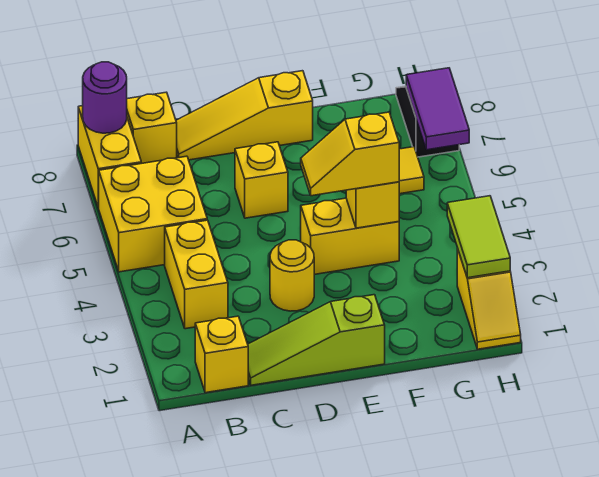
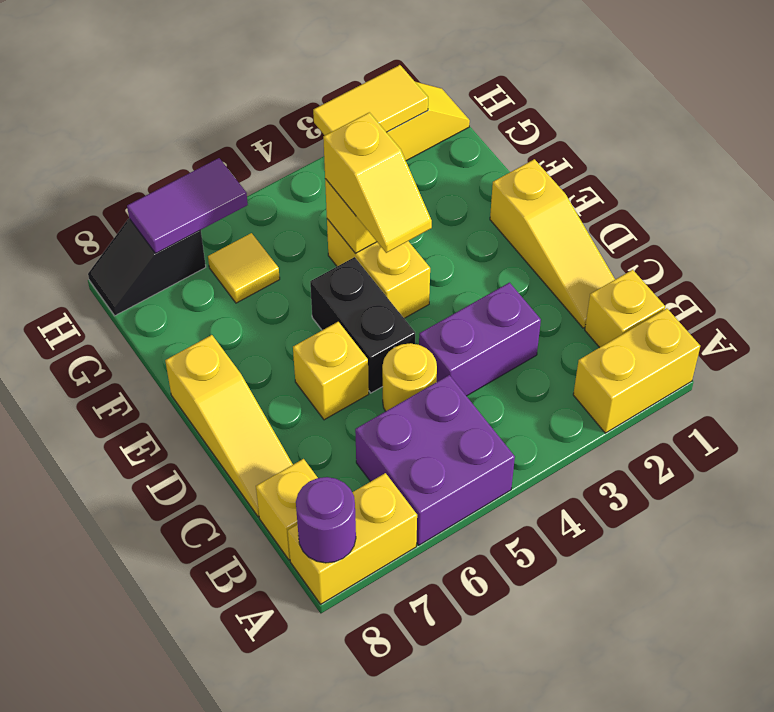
yellow brick A5:B6 level 1 -> purple brick A5:B6 level 1
yellow brick B3:B4 level 1 -> yellow brick A1:A2 level 1
lime slope C1:E1 level 1 top E -> yellow slope C1:E1 level 1 top E
none -> purple brick C3:C4 level 1
yellow round brick D3 level 1 -> yellow round brick C5 level 1
none -> black brick D5:E5 level 1
lime tile H2:H3 level 2 -> yellow tile H2:H3 level 2

